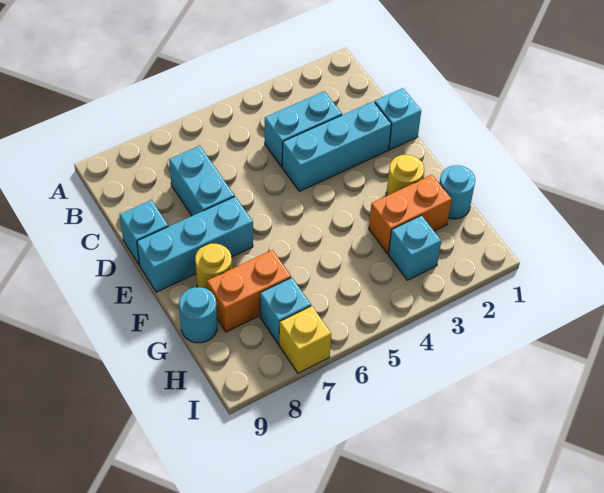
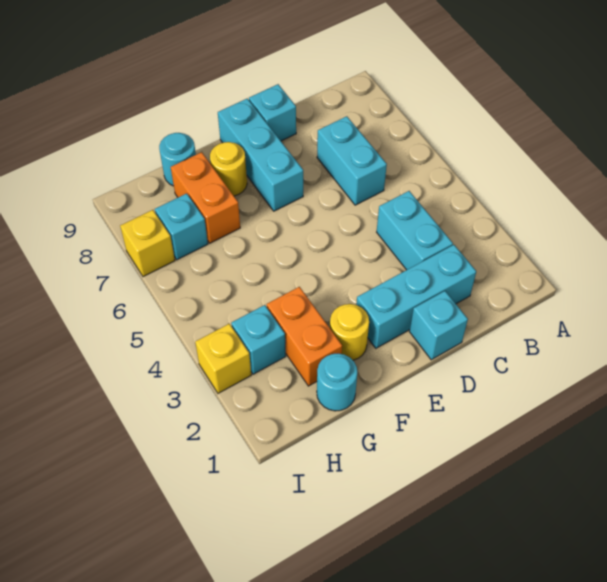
cyan brick C7:D7 level 1 -> cyan brick C6:C7 level 1
cyan brick D2:D4 level 1 -> cyan brick C2:E2 level 1
none -> yellow brick I3 level 1

